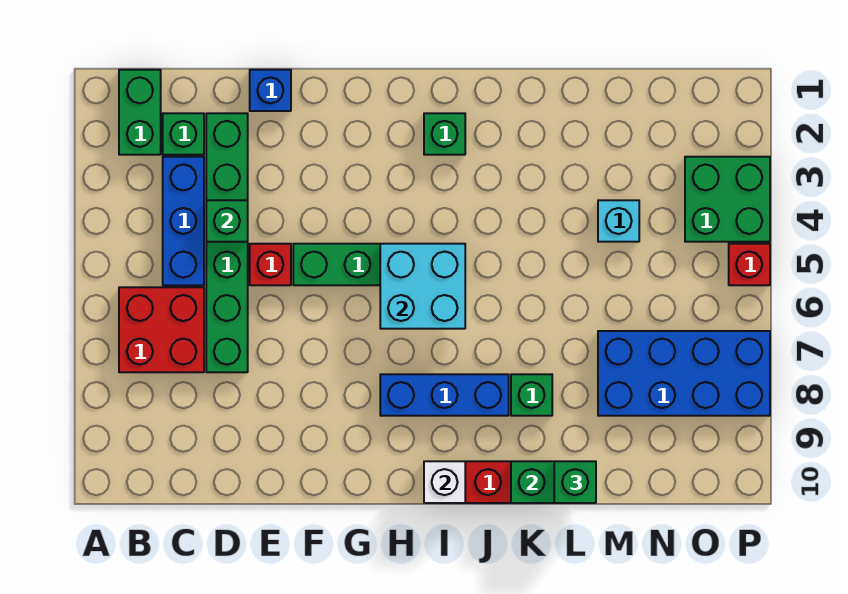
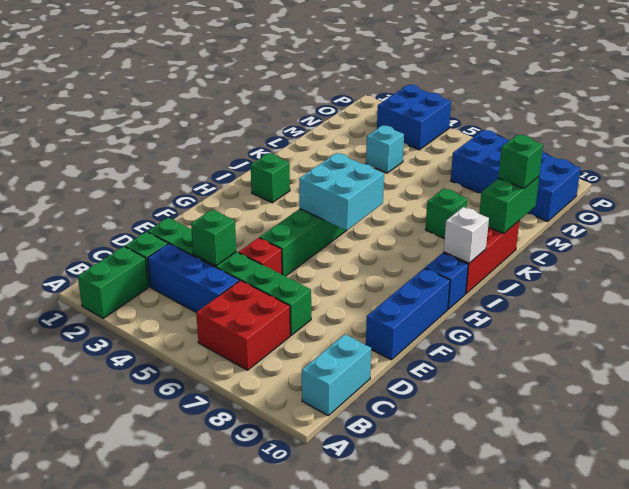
green brick B1:B2 level 1 -> green brick A2:B2 level 1
none -> cyan brick B10:C10 level 1
blue brick E1 level 1 -> blue brick H10 level 1
blue brick H8:J8 level 1 -> blue brick E10:G10 level 1
blue brick M7:P8 level 1 -> blue brick N7:O10 level 1
green brick O3:P4 level 1 -> blue brick O3:P4 level 1
red brick P5 level 1 -> none

